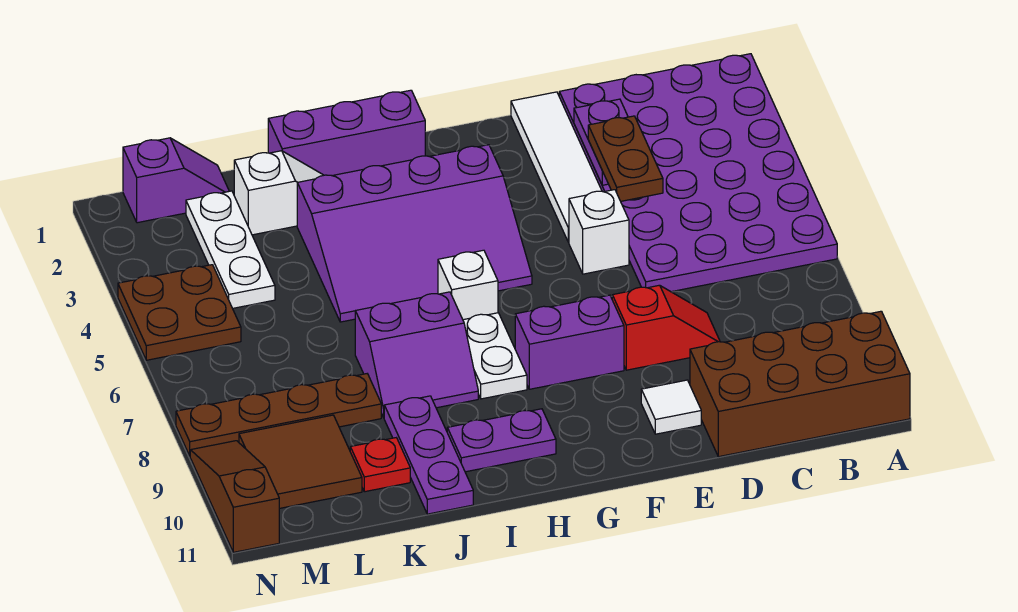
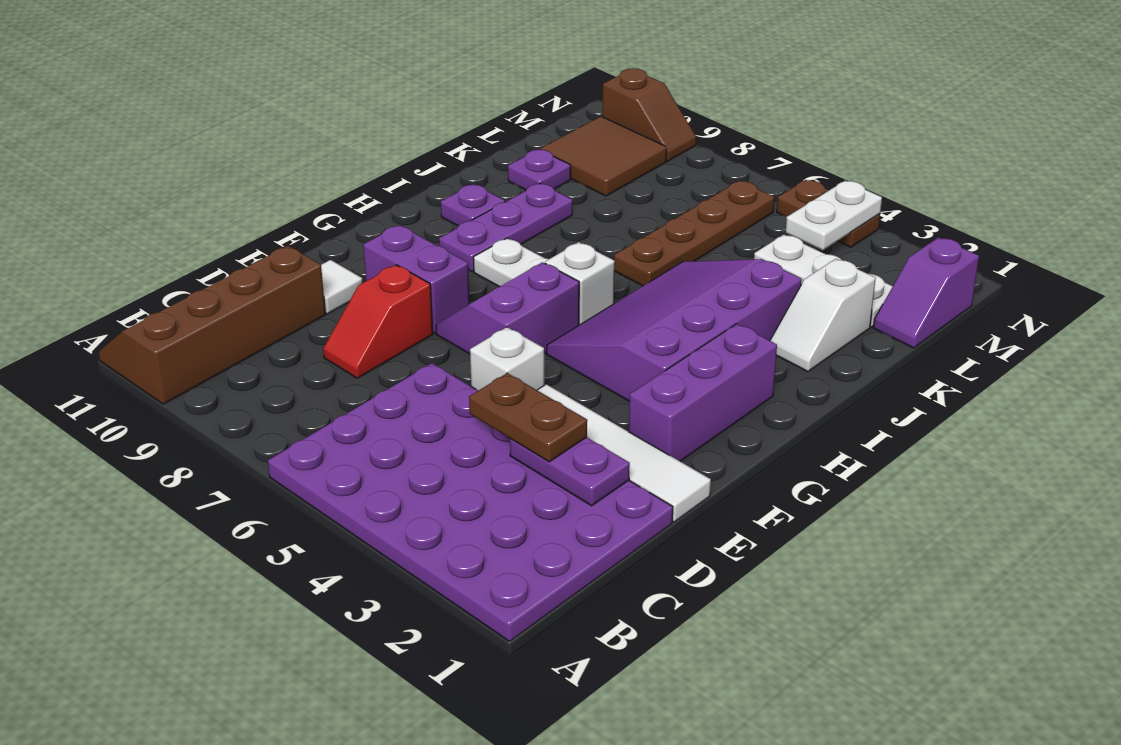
brown brick A10:D11 level 1 -> brown slope A10:D11 level 1 top 10
purple brick F8:G8 level 1 -> purple brick F8:F9 level 1
purple brick H1:J1 level 1 -> purple brick F2:H2 level 1
purple plate H10:I10 level 1 -> purple plate I10 level 1
purple slope I7:J8 level 1 top 7 -> purple slope F6:G7 level 1 top 6
purple plate J9:J11 level 1 -> purple plate H9:J9 level 1
brown plate K8:N8 level 1 -> brown plate J6:M6 level 1
red plate K10 level 1 -> purple plate K10 level 1
brown plate M4:N5 level 1 -> brown plate N4:N5 level 1
none -> white plate M4:N4 level 2
brown slope N9:N11 level 1 top 11 -> brown slope N9:N10 level 1 top 10

